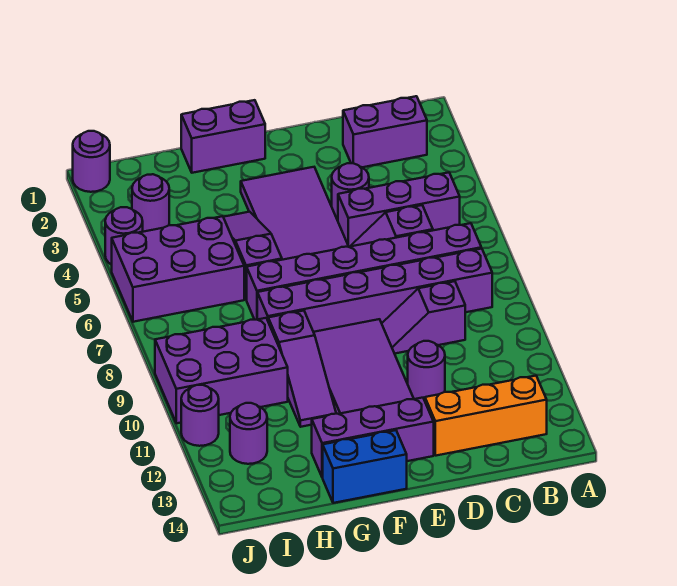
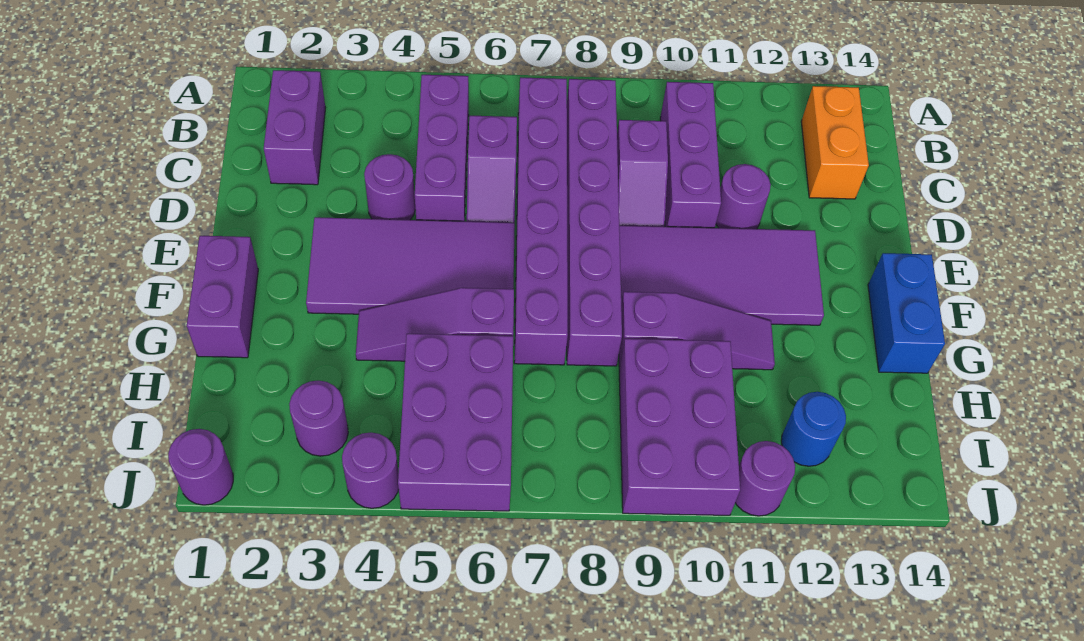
orange brick B13:D13 level 1 -> orange brick B13:C13 level 1
purple brick E13:G13 level 1 -> purple brick B10:D10 level 1
purple round brick I12 level 1 -> blue round brick I12 level 1

